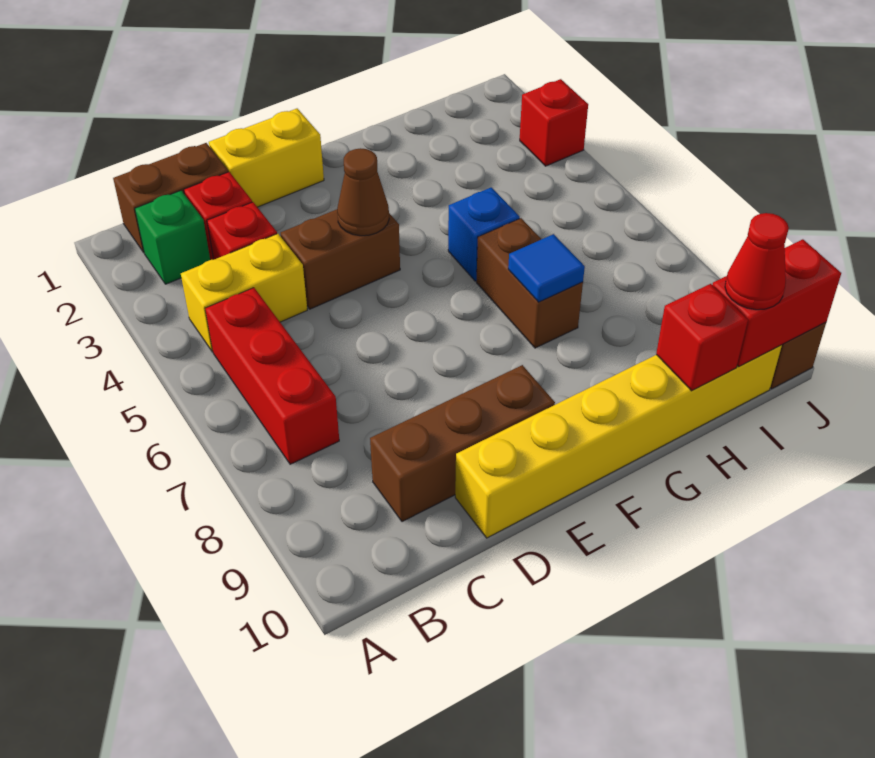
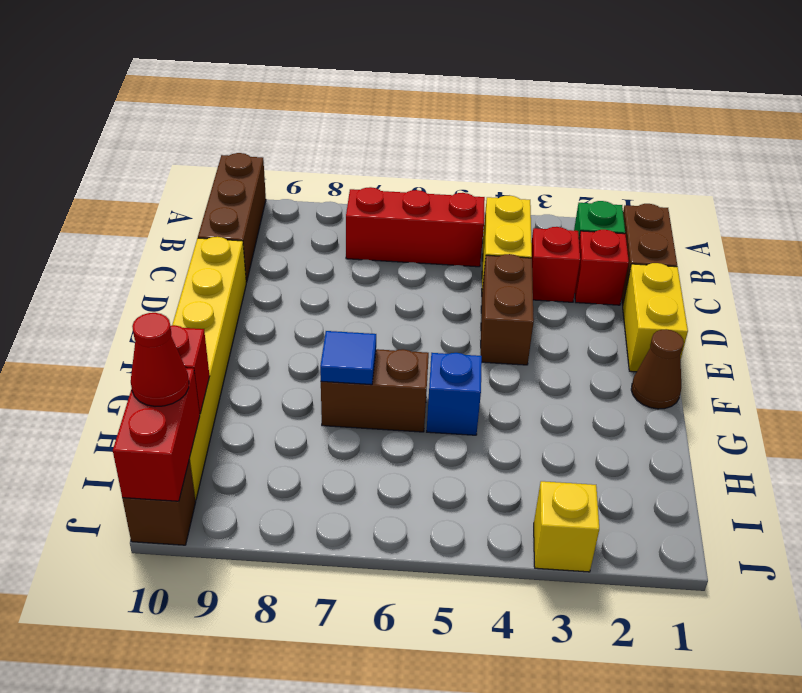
brown brick C9:E9 level 1 -> brown brick A10:C10 level 1
brown cone E4 level 2 -> brown cone F1 level 1
red brick J3 level 1 -> yellow brick J3 level 1

